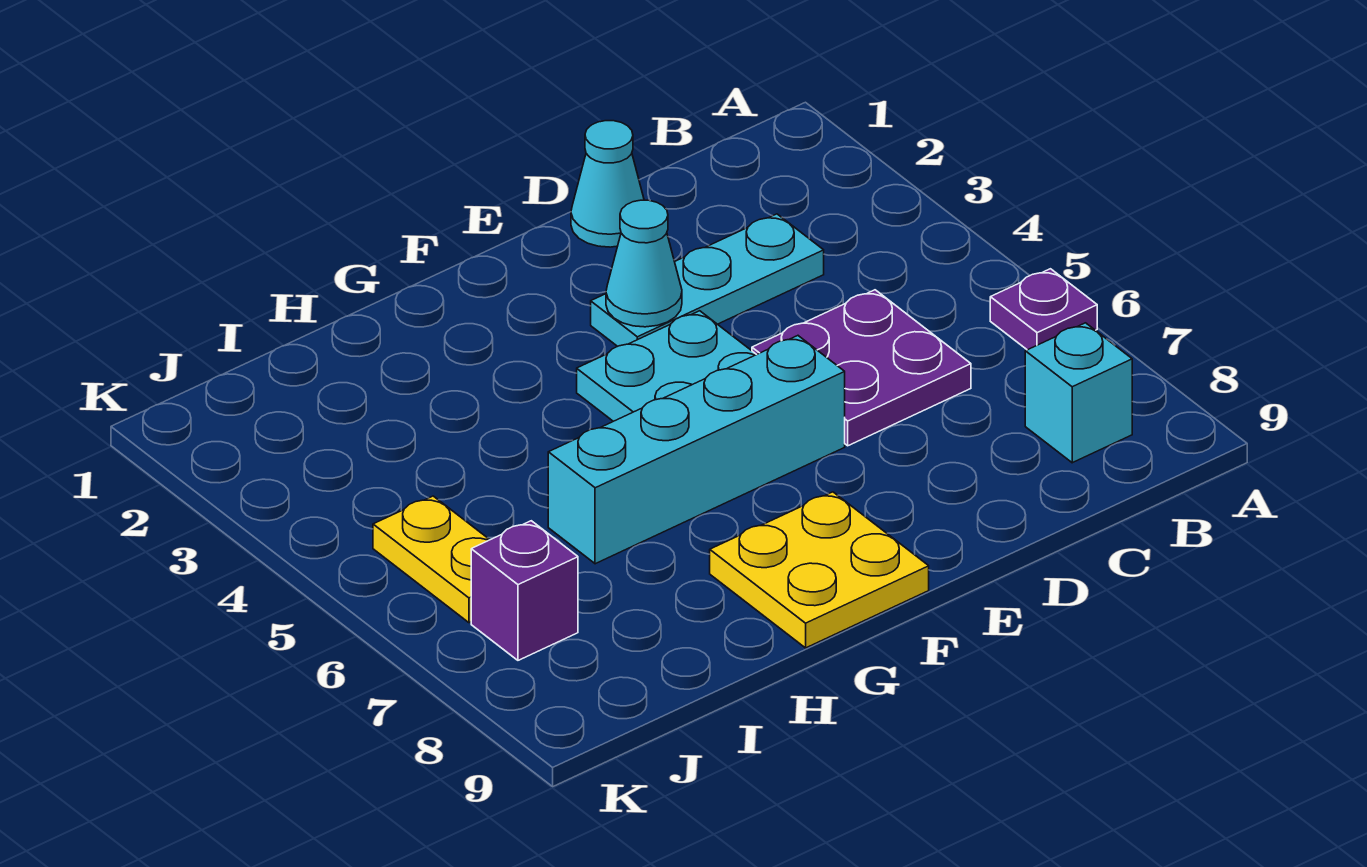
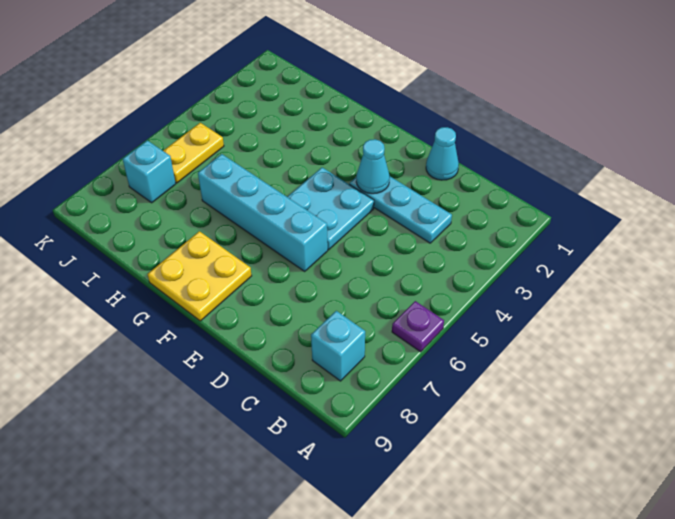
purple plate C5:D6 level 1 -> none
purple brick J7 level 1 -> cyan brick J7 level 1

